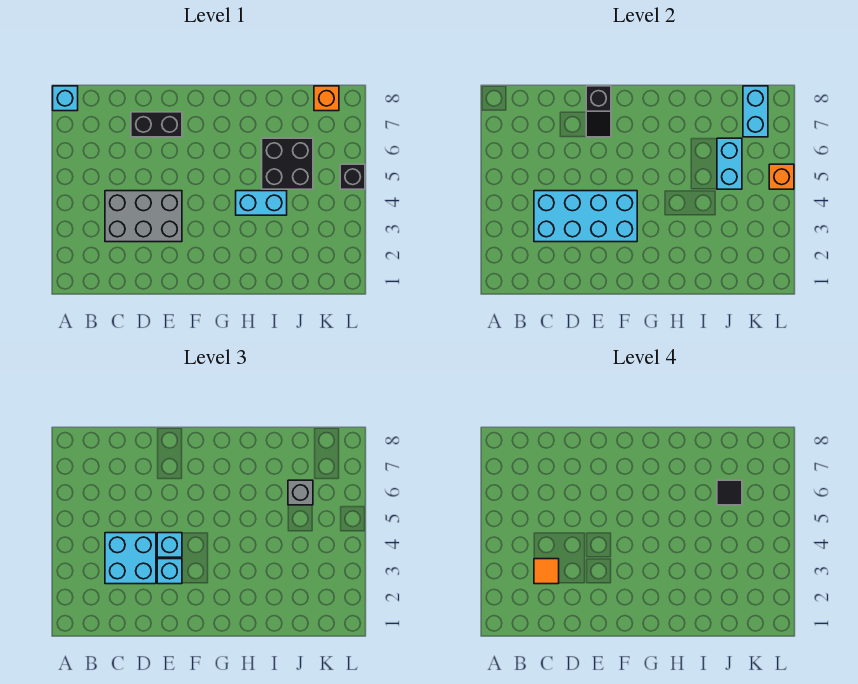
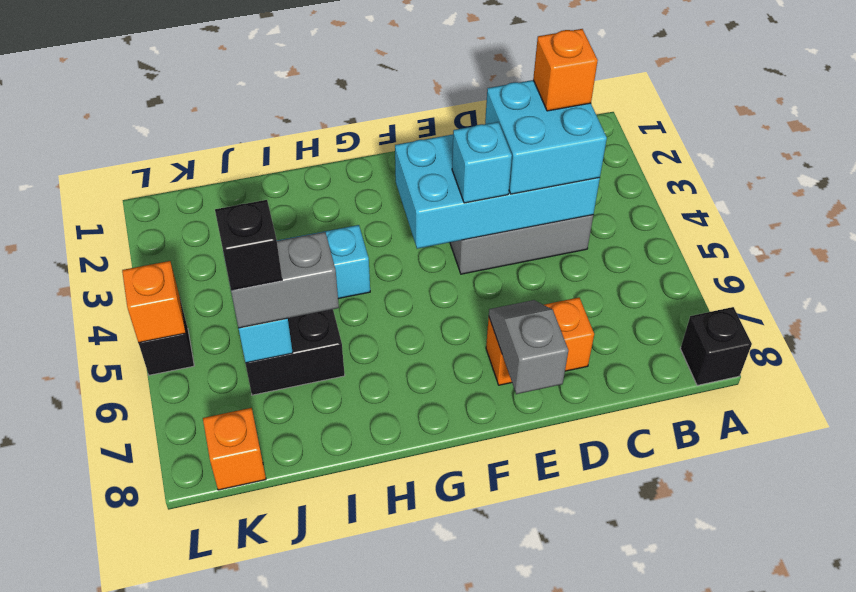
cyan brick A8 level 1 -> black brick A8 level 1
orange tile C3 level 4 -> orange brick C3 level 4
black brick D7:E7 level 1 -> orange brick D7:E7 level 1
cyan brick E3 level 3 -> none
black slope E7:E8 level 2 top 8 -> grey slope E7:E8 level 2 top 8
grey brick J6 level 3 -> grey brick I6:J6 level 3
black tile J6 level 4 -> black brick J6 level 4
cyan brick K7:K8 level 2 -> none

